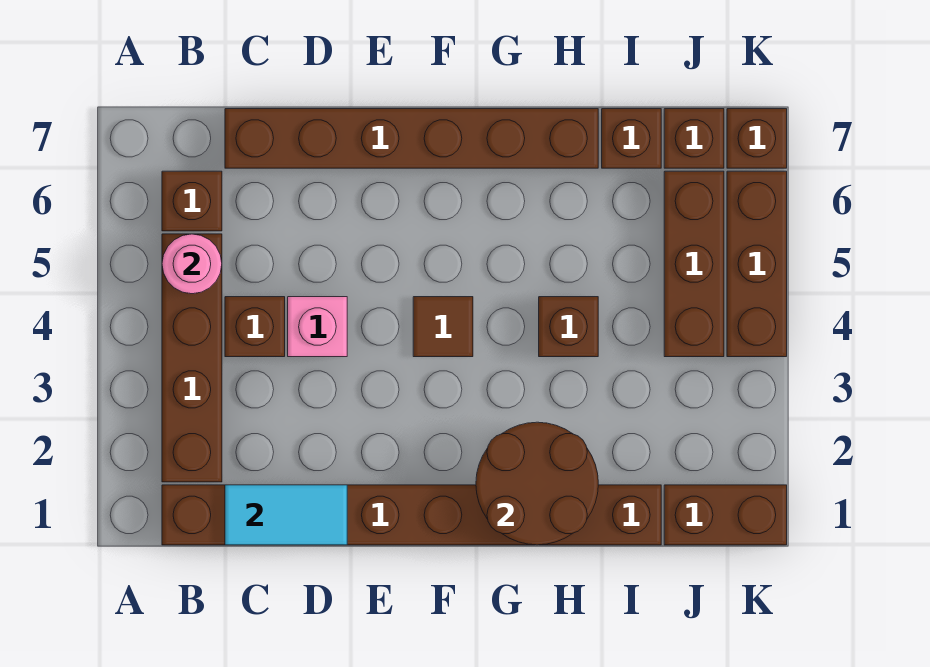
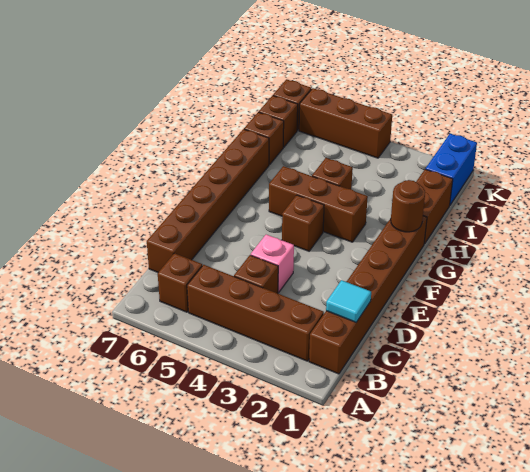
pink round brick B5 level 2 -> none
cyan tile C1:D1 level 2 -> cyan tile C1 level 2
brown tile F4 level 1 -> brown brick F4 level 1
brown round brick G1:H2 level 2 -> brown round brick G1 level 2
brown brick J1:K1 level 1 -> blue brick J1:K1 level 1
brown brick J4:J6 level 1 -> brown brick G3:G5 level 1

